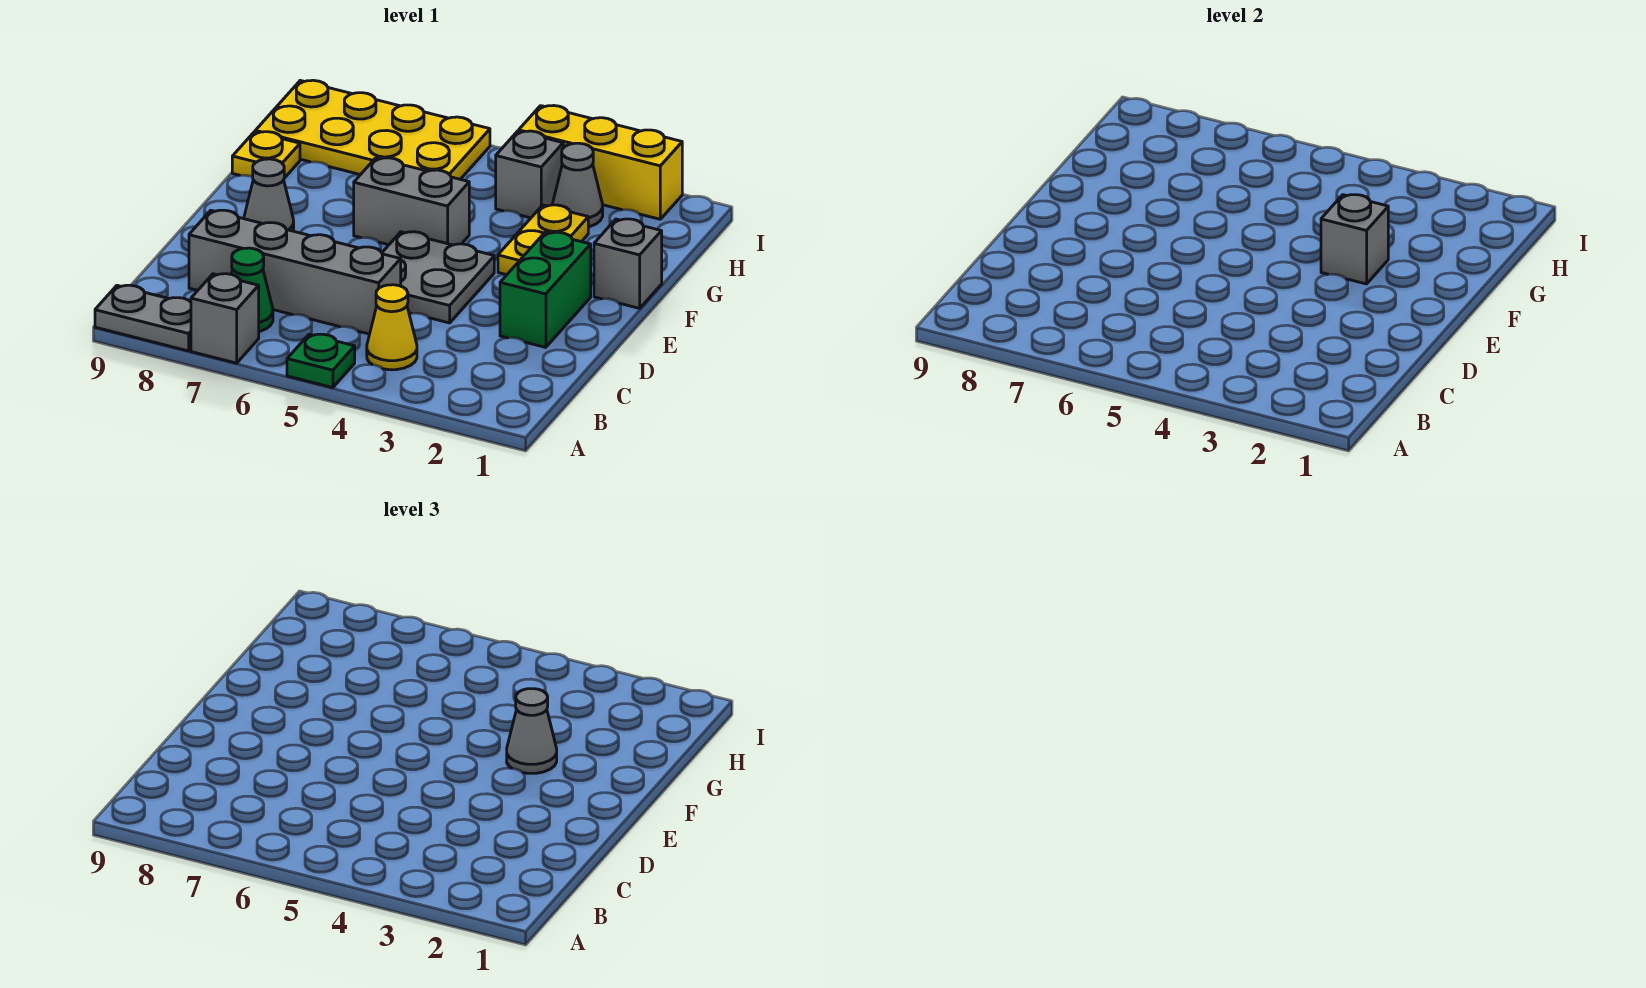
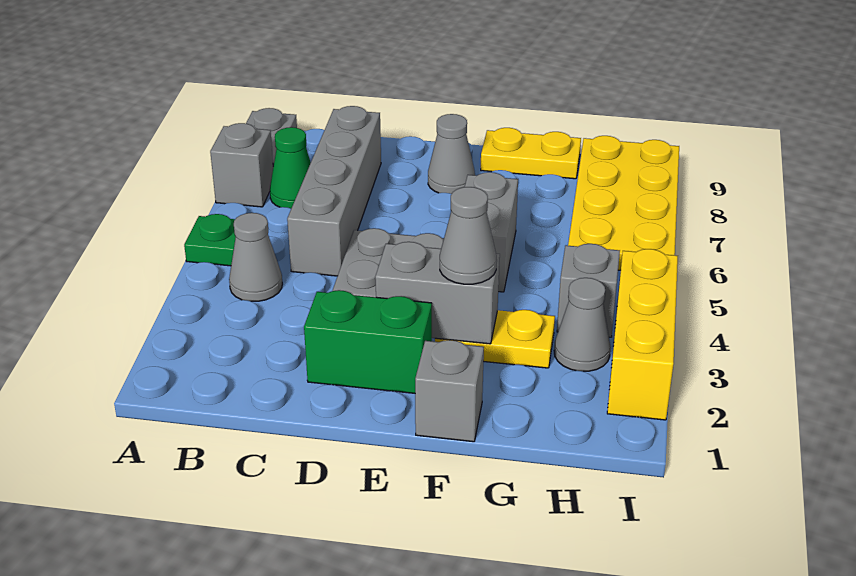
yellow cone B4 level 1 -> grey cone B4 level 1
grey brick F3 level 2 -> grey brick E3:F3 level 2
yellow plate G9 level 1 -> yellow plate F9:G9 level 1

